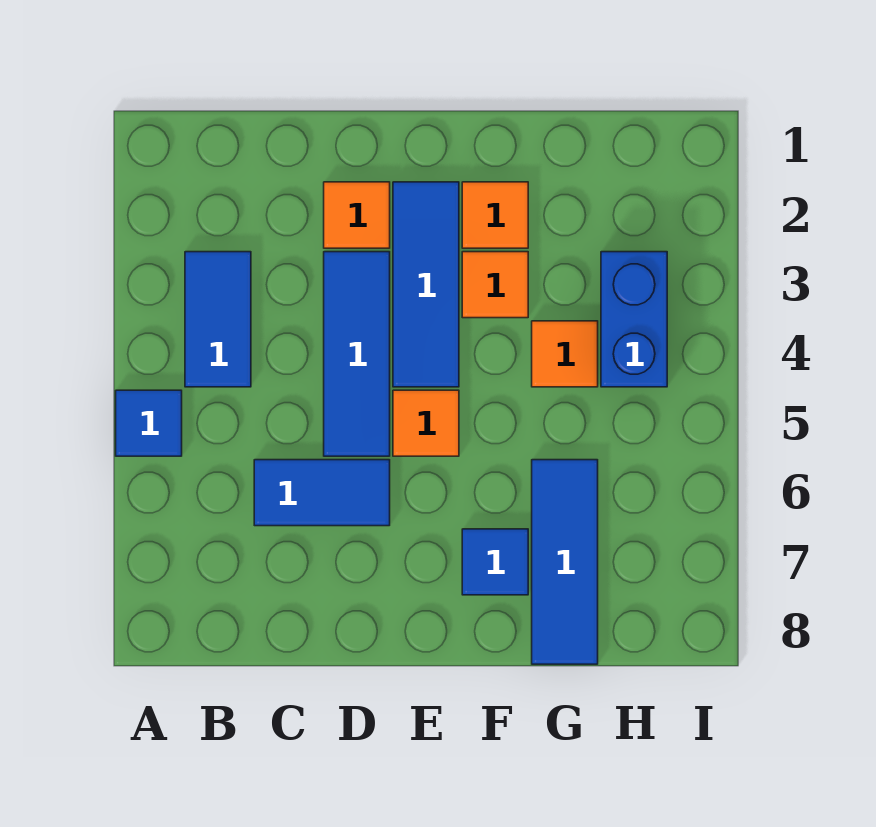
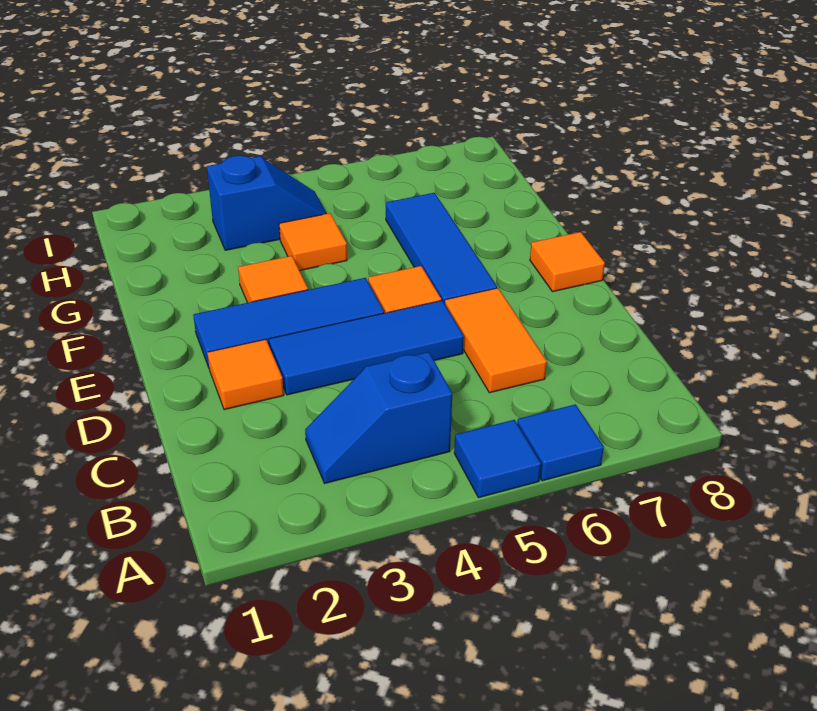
blue tile B3:B4 level 1 -> blue slope B3:B4 level 1 top 4
blue tile C6:D6 level 1 -> orange tile C6:D6 level 1
orange tile F2 level 1 -> orange tile E8 level 1
blue tile F7 level 1 -> blue tile A6 level 1
blue tile G6:G8 level 1 -> blue tile E6:G6 level 1
blue brick H3:H4 level 1 -> blue slope H3:H4 level 1 top 3

